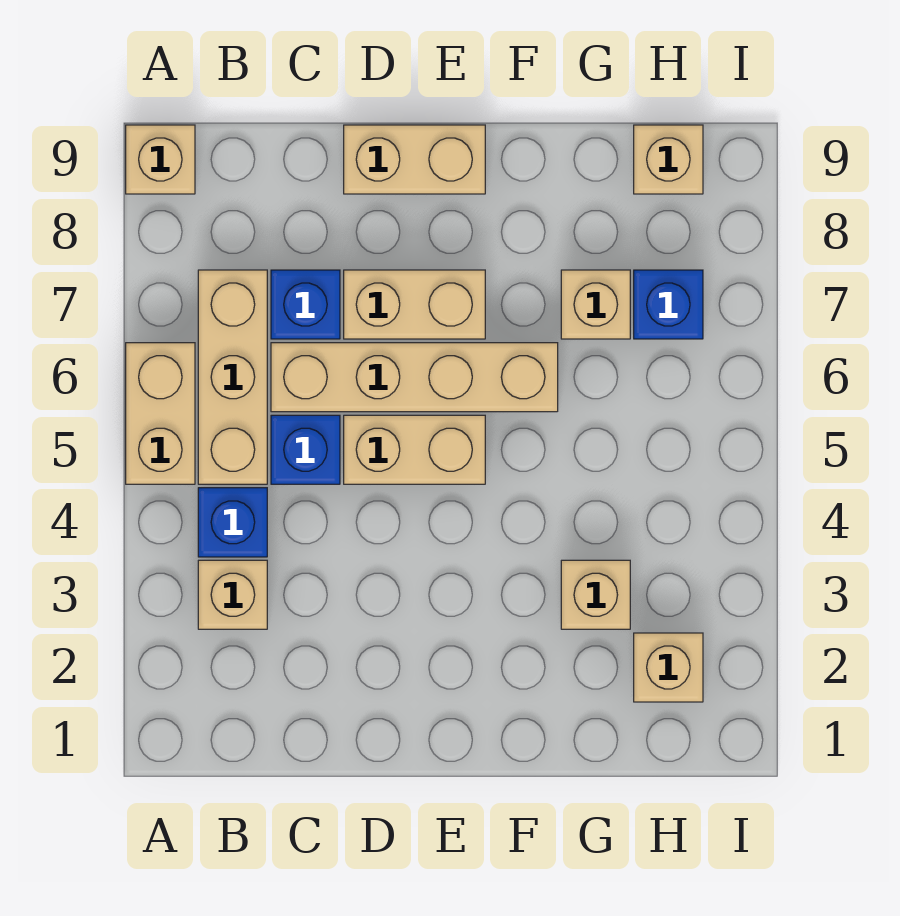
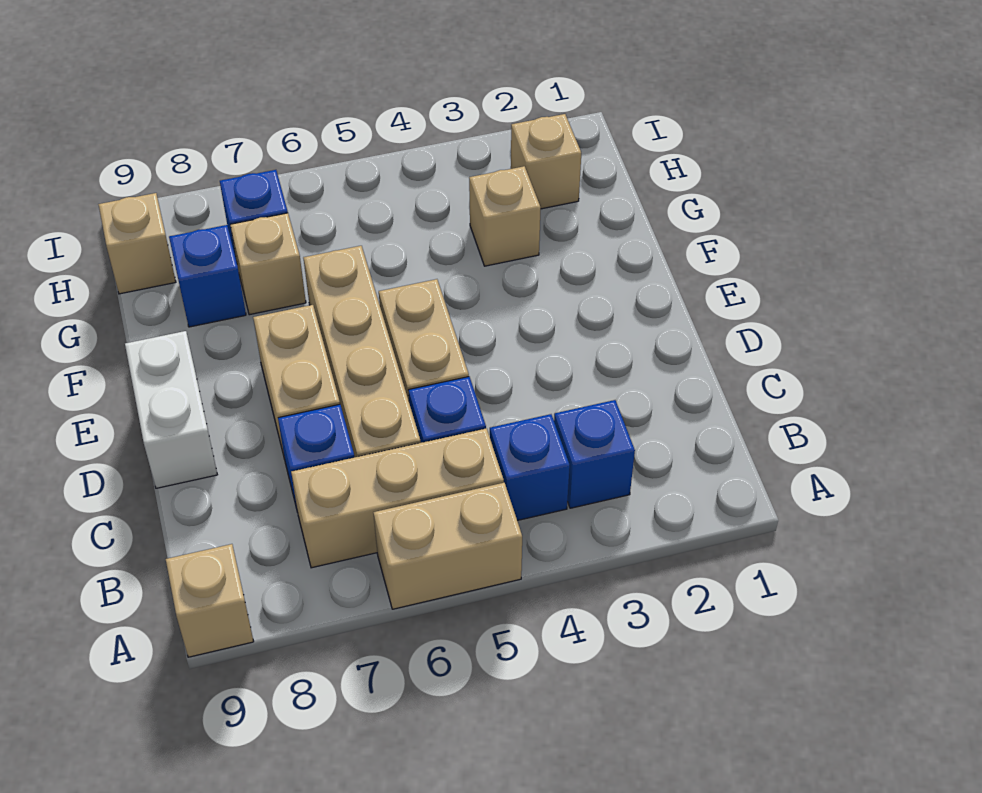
tan brick B3 level 1 -> blue brick B3 level 1
tan brick D9:E9 level 1 -> white brick D9:E9 level 1
none -> blue brick G8 level 1

